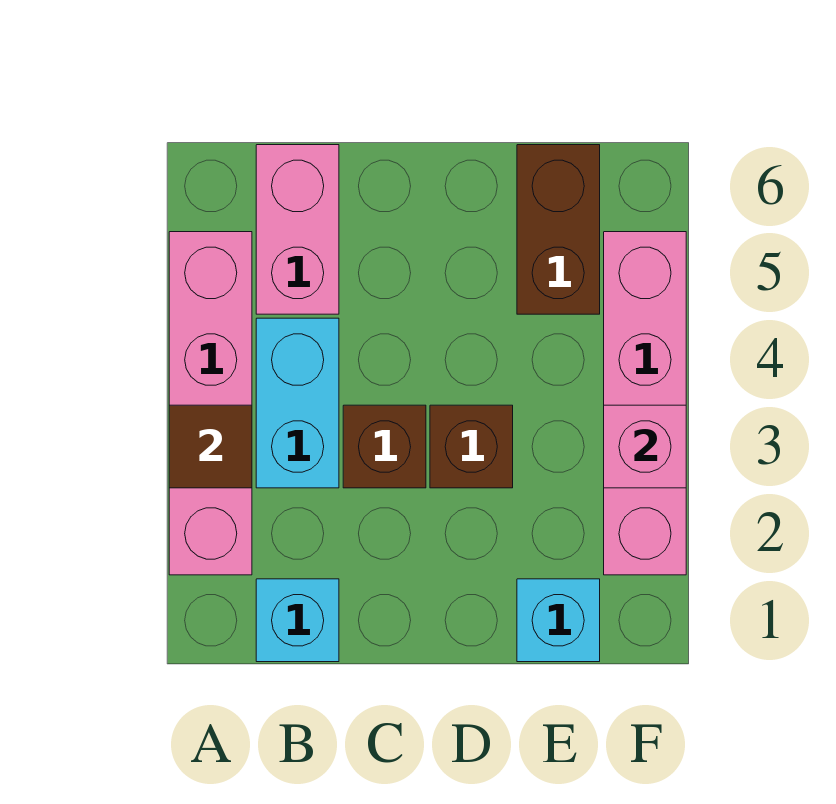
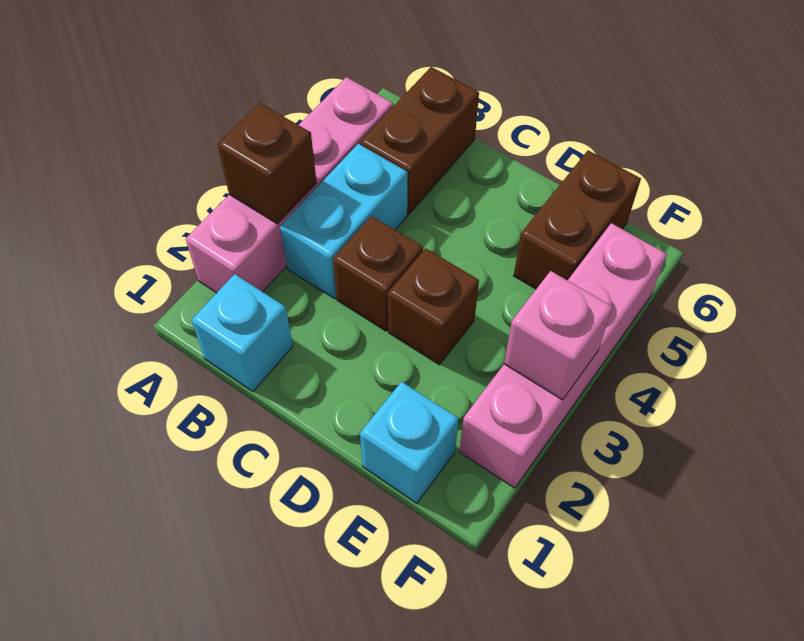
brown tile A3 level 2 -> brown brick A3 level 2
pink brick B5:B6 level 1 -> brown brick B5:B6 level 1

